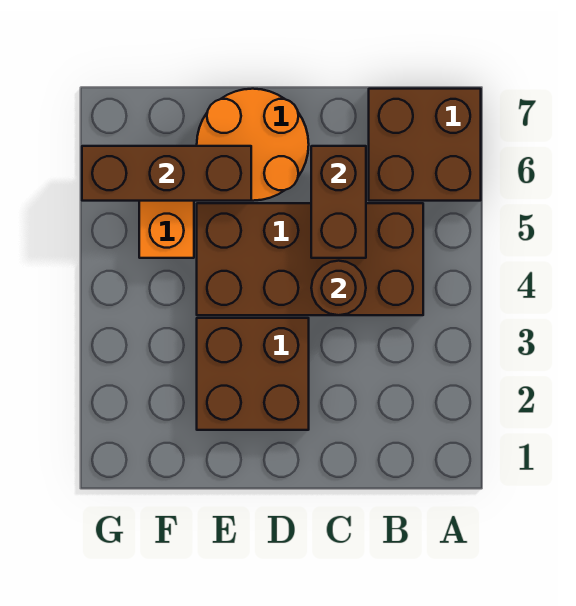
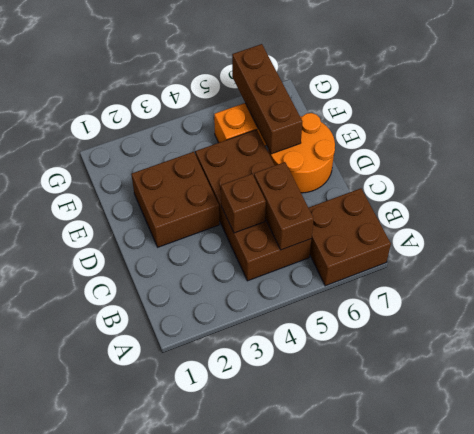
brown round brick C4 level 2 -> brown brick C4 level 2
brown brick C5:C6 level 2 -> brown brick B5:C5 level 2

